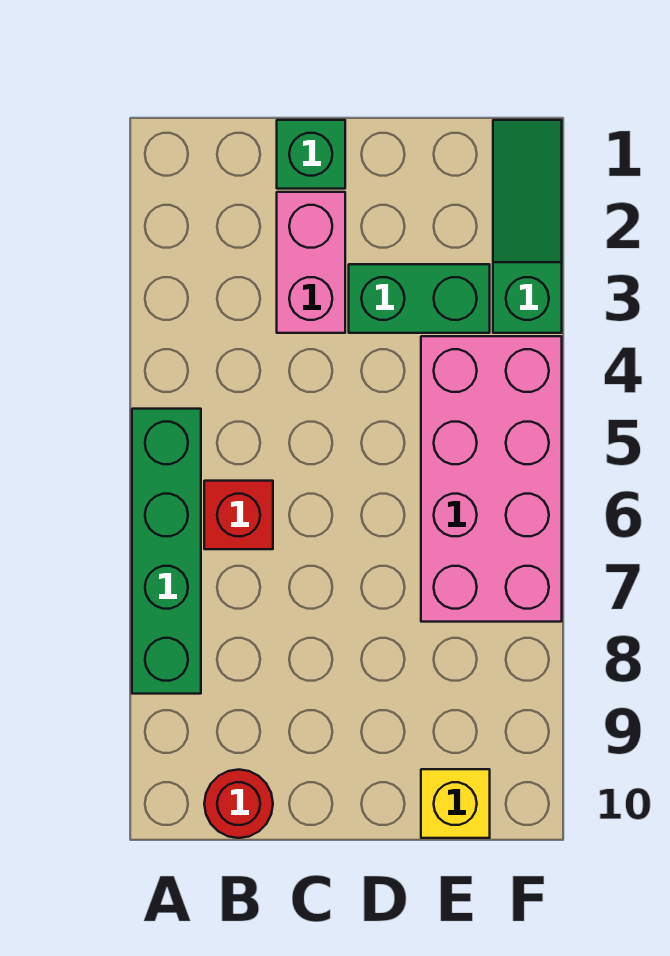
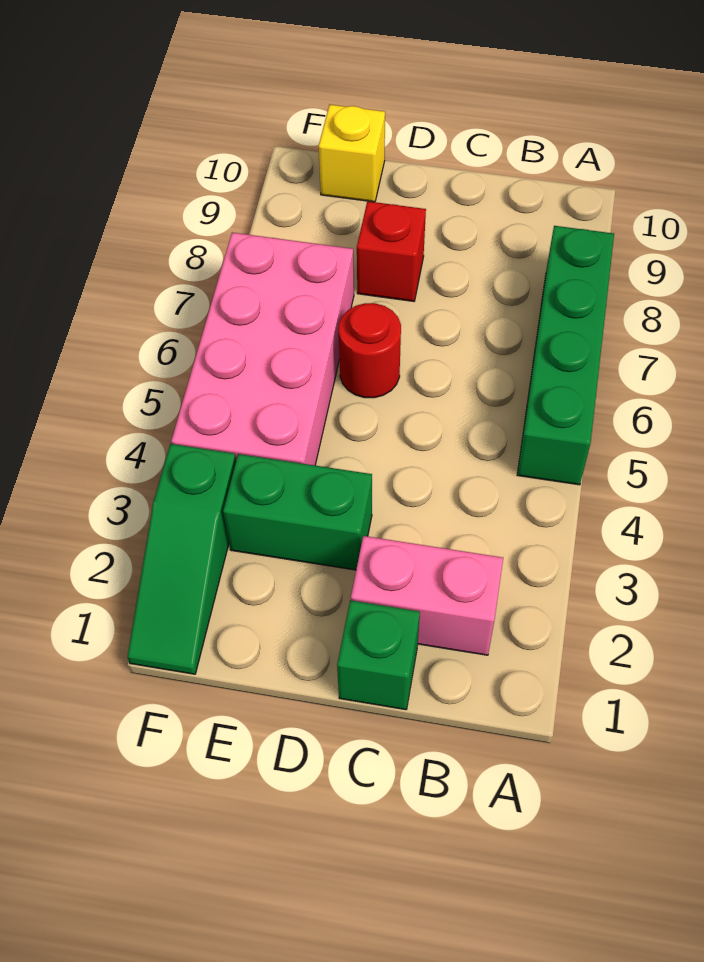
red brick B6 level 1 -> red brick D8 level 1
red round brick B10 level 1 -> red round brick D6 level 1
pink brick C2:C3 level 1 -> pink brick B2:C2 level 1

